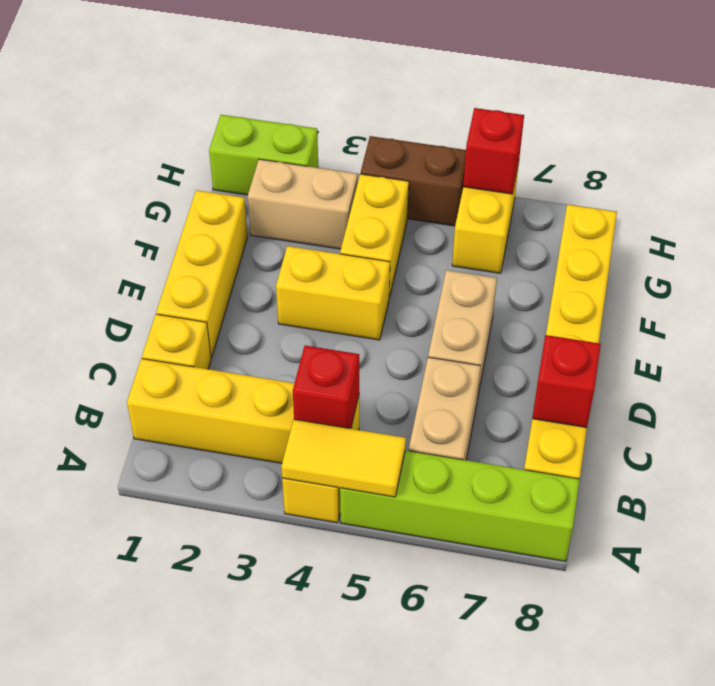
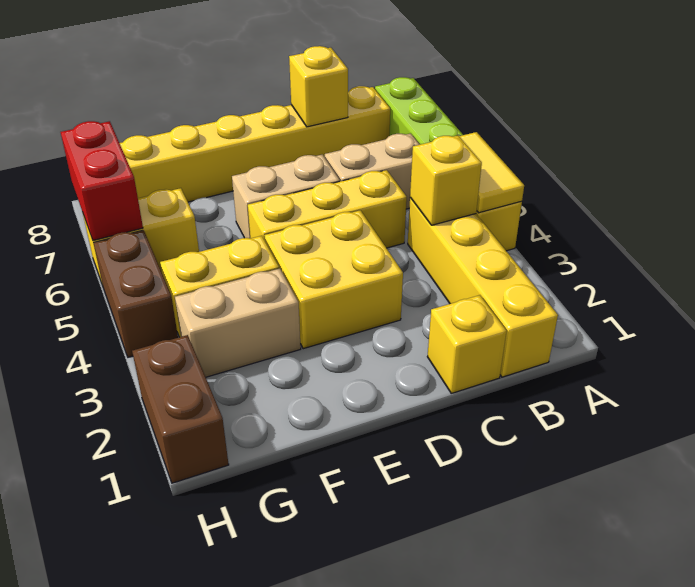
red brick B4 level 2 -> yellow brick B4 level 2
red brick C8 level 2 -> yellow brick C8 level 2
yellow brick D1:F1 level 1 -> yellow brick C5:E5 level 1
yellow brick E3:E4 level 1 -> yellow brick D3:E4 level 1
tan brick G2:G3 level 1 -> tan brick F3:G3 level 1
lime brick H1:H2 level 1 -> brown brick H1:H2 level 1
red brick H6 level 2 -> red brick H6:H7 level 2

